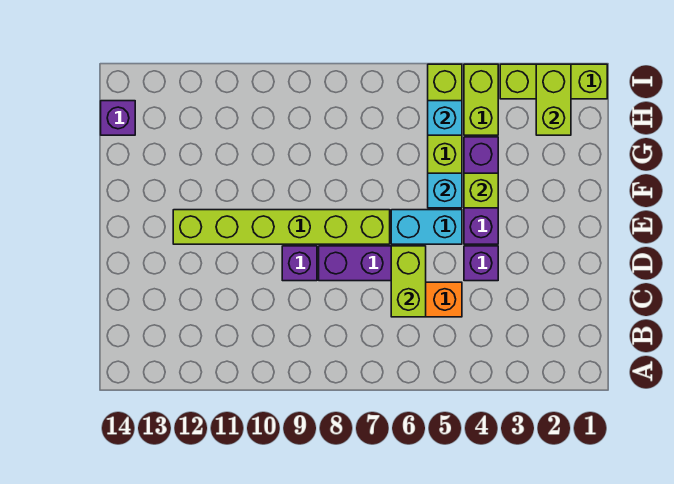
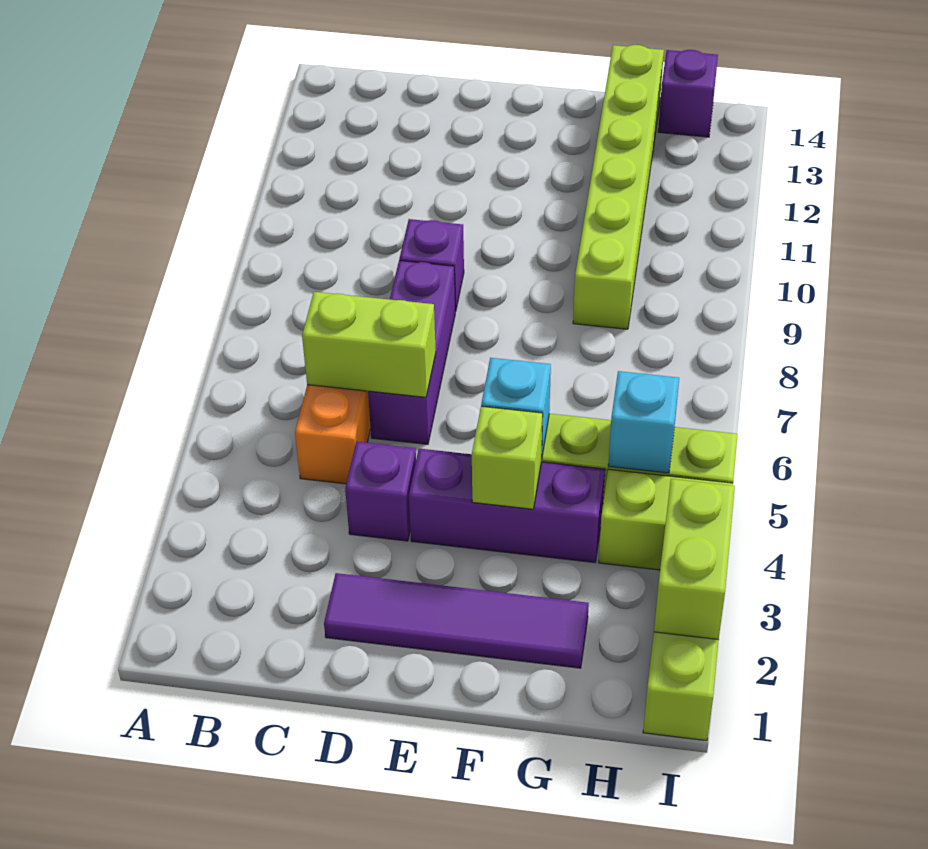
none -> purple tile D2:G2 level 1
cyan brick E5:E6 level 1 -> none
lime brick E7:E12 level 1 -> lime brick G9:G14 level 1
lime brick H2:I2 level 2 -> lime brick I2:I3 level 2

